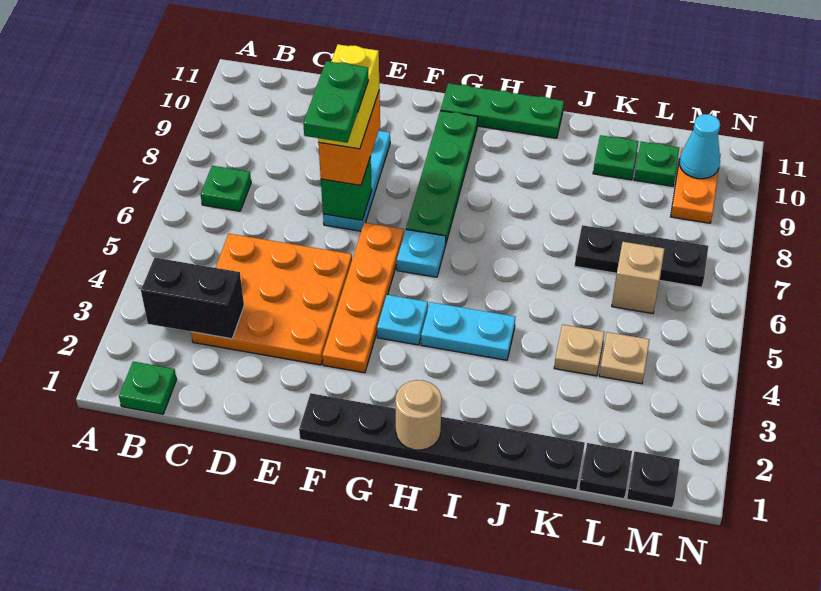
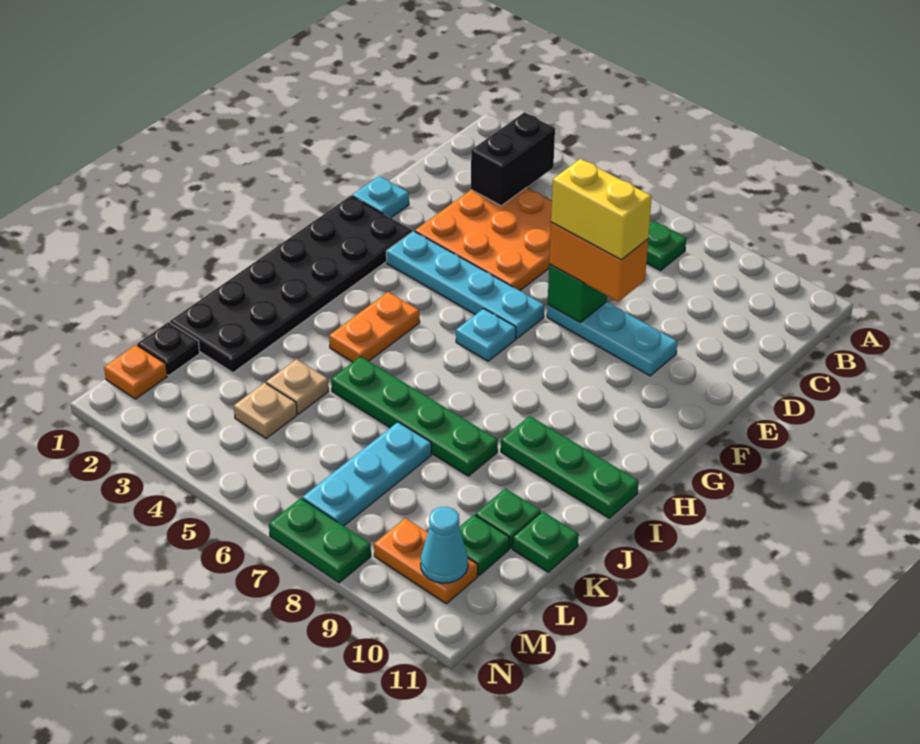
green plate B1 level 1 -> green plate K11 level 1
green plate E6:E7 level 5 -> green plate N7:N8 level 1
black plate F1:K1 level 1 -> black plate F1:K2 level 1
orange plate F3:F6 level 1 -> cyan plate F3:F6 level 1
cyan plate G4 level 1 -> cyan plate E1 level 1
green plate G7:G10 level 1 -> green plate J5:J8 level 1
green plate G11:I11 level 1 -> green plate I9:I11 level 1
tan round brick H1 level 2 -> none
cyan plate H4:I4 level 1 -> orange plate H4:I4 level 1
black plate K7:M7 level 1 -> cyan plate K7:M7 level 1
tan brick L6 level 1 -> none
black plate M1 level 1 -> orange plate M1 level 1

